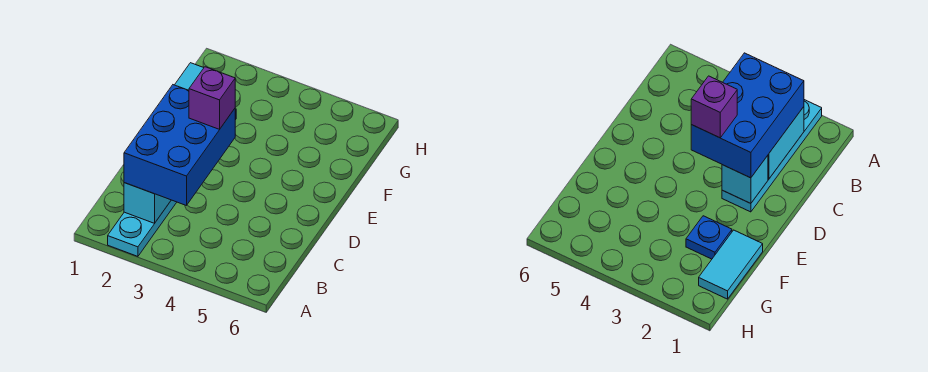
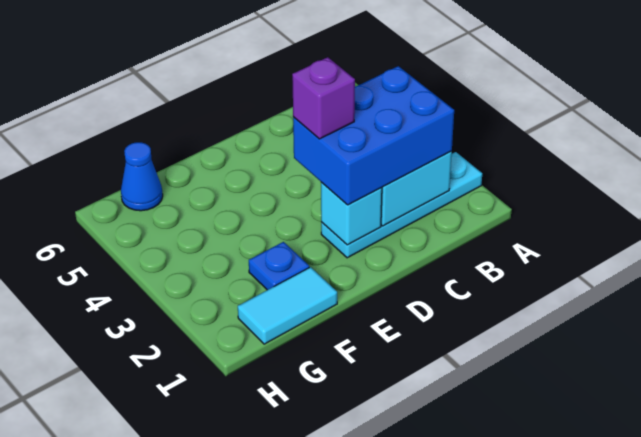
none -> blue cone G6 level 1

